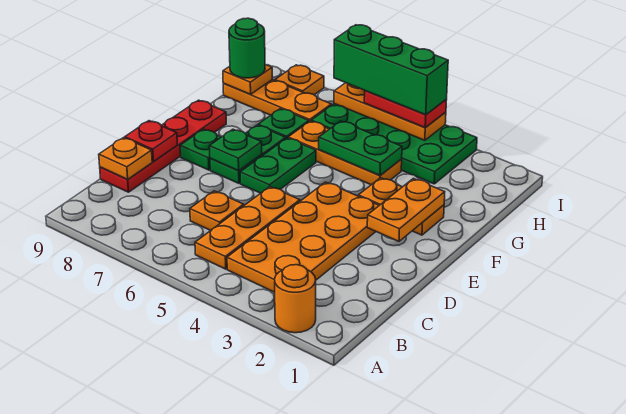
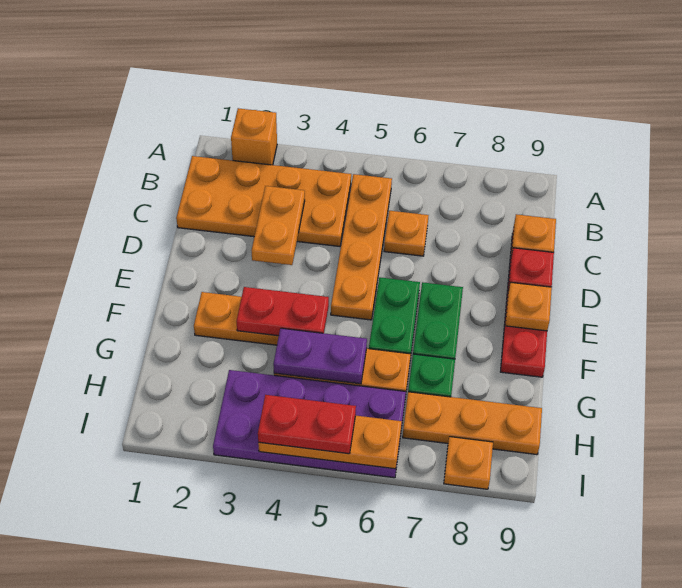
orange round brick A2 level 1 -> orange brick A2 level 1
orange plate B3:E4 level 1 -> orange plate B1:C4 level 1
orange plate B5:D5 level 1 -> orange plate B5:E5 level 1
orange plate E2:F2 level 2 -> orange plate C3:D3 level 2
green plate E7 level 2 -> none
green plate E8 level 1 -> none
none -> red plate F3:F4 level 2
green plate G4:G5 level 2 -> purple plate G4:G5 level 2
green plate H3:I6 level 1 -> purple plate H3:I6 level 1
orange plate H9 level 2 -> orange plate E9 level 2
green round brick H9 level 3 -> none
green brick I4:I6 level 4 -> none

